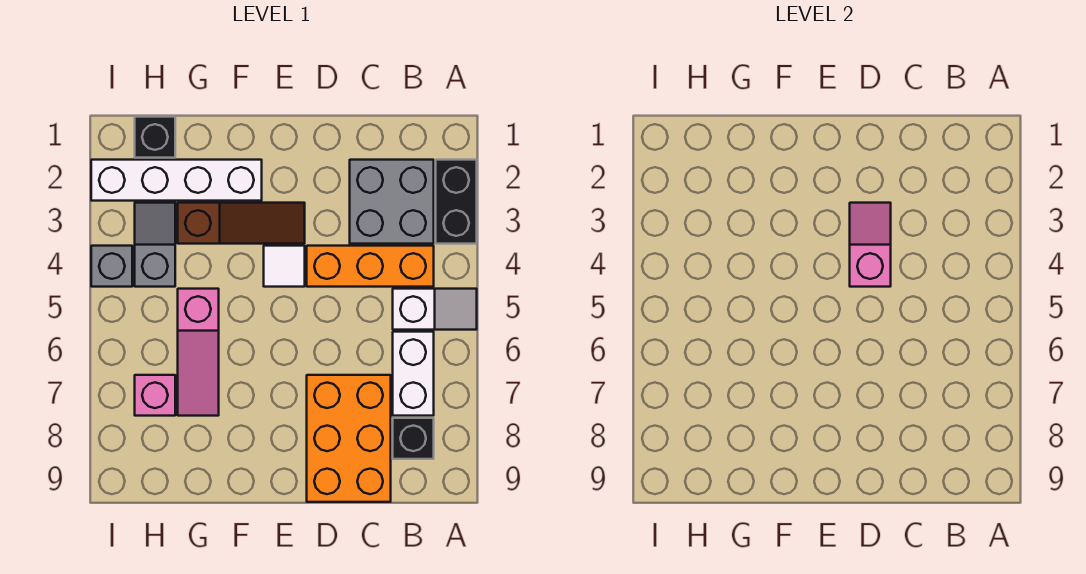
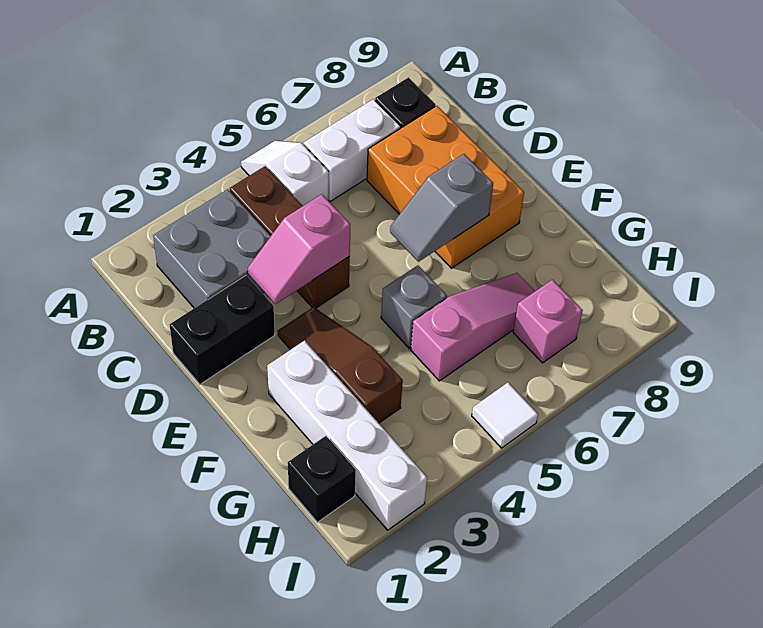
black brick A2:A3 level 1 -> black brick D1:D2 level 1
orange brick B4:D4 level 1 -> brown brick B4:D4 level 1
orange brick C7:D9 level 1 -> orange brick C7:E8 level 1
white tile E4 level 1 -> white tile I5 level 1
grey slope H3:H4 level 1 top 4 -> grey slope E6:E7 level 2 top 7
grey brick I4 level 1 -> grey brick F5 level 1

